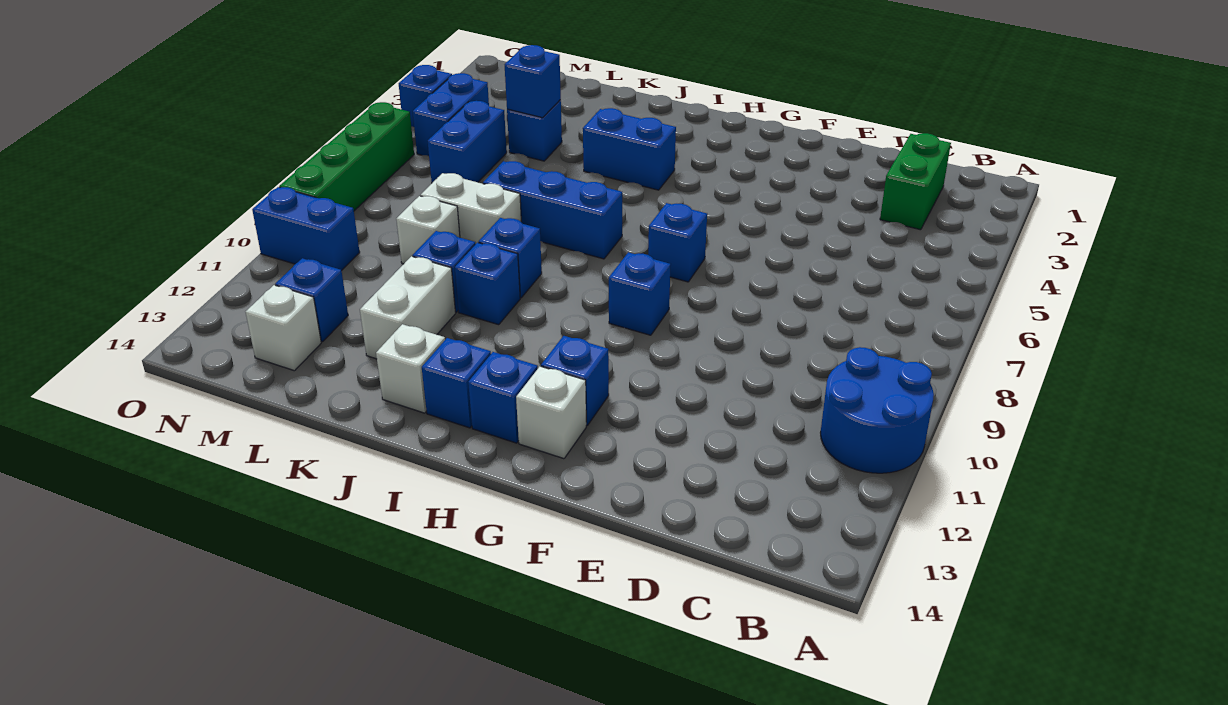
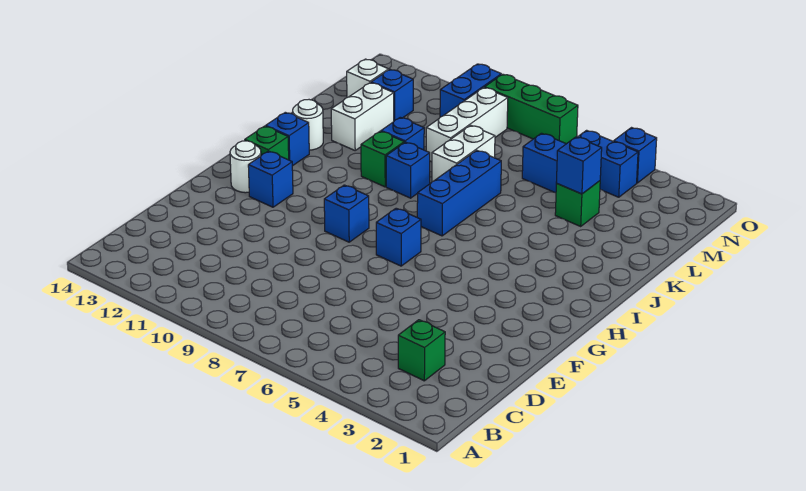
blue round brick A10:B11 level 1 -> none
green brick C2:C3 level 1 -> green brick C3 level 1
white brick G13 level 1 -> white round brick G13 level 1
blue brick H13 level 1 -> green brick H13 level 1
blue brick I4:J4 level 1 -> none
blue brick J10 level 1 -> green brick J10 level 1
white brick J13 level 1 -> white round brick J13 level 1
white brick K11:K12 level 1 -> white brick K12:L12 level 1
blue brick L4 level 1 -> green brick L4 level 1
white brick L9 level 1 -> white brick L9:N9 level 1
green brick O6:O9 level 1 -> green brick O7:O9 level 1

